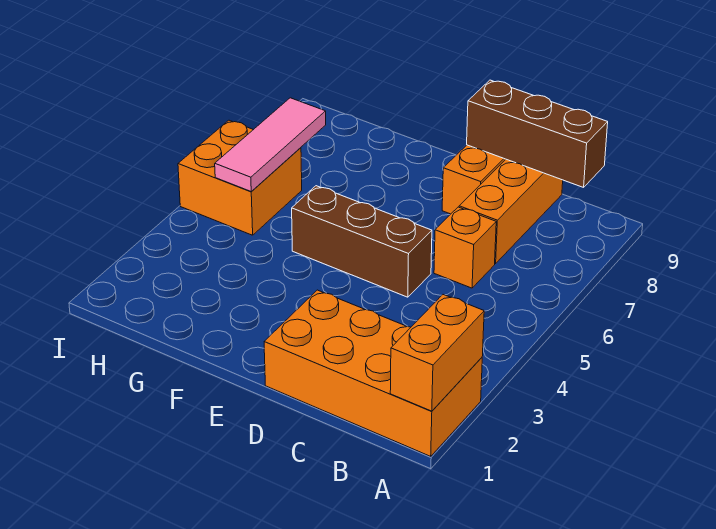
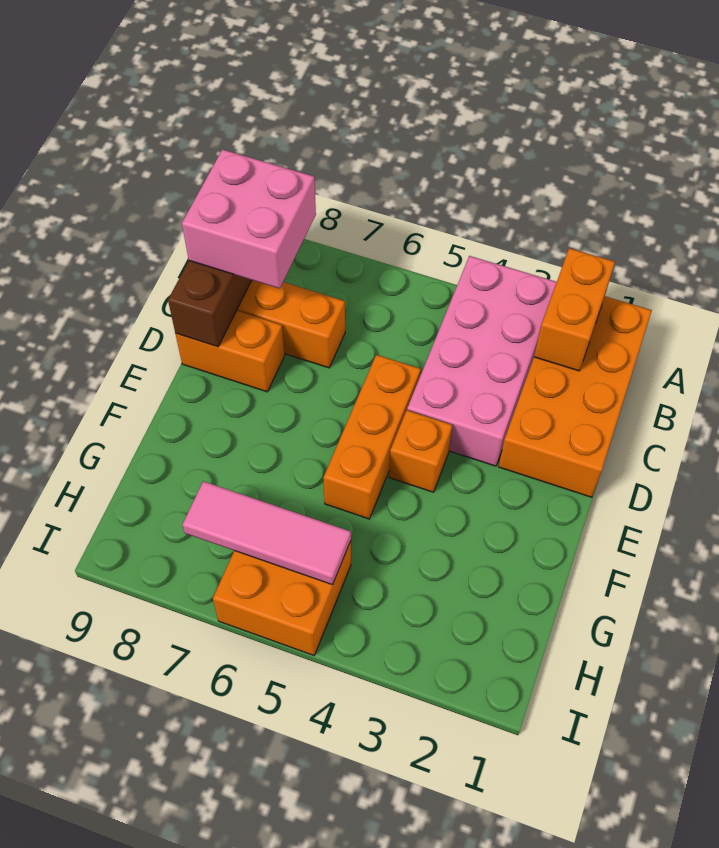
orange brick A1:A2 level 2 -> orange brick A2:B2 level 2
none -> pink brick A3:D4 level 1
none -> pink brick B8:C9 level 3
orange brick C6 level 1 -> orange brick E4 level 1
brown brick D5:F5 level 1 -> orange brick D5:F5 level 1

